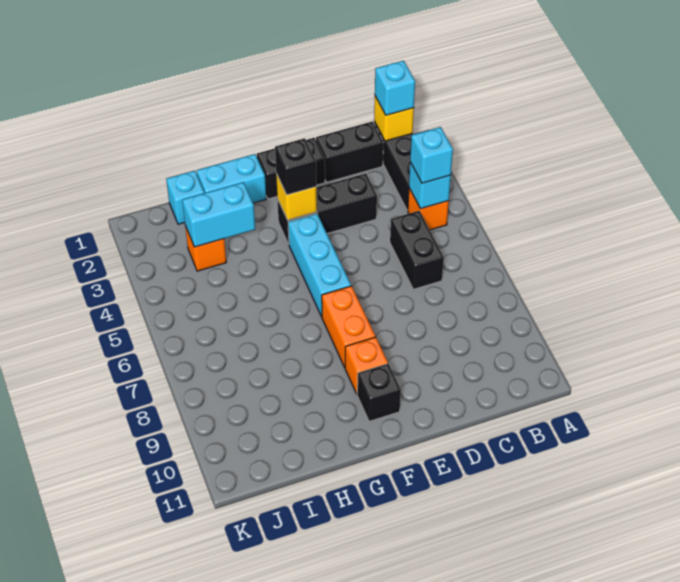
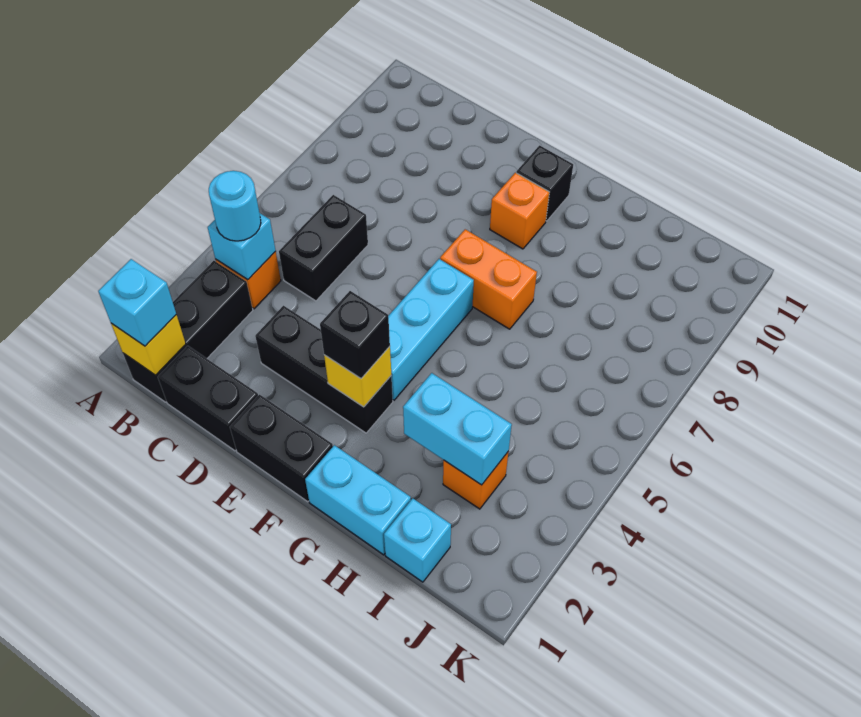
cyan brick B4 level 3 -> cyan round brick B4 level 3
orange brick F7:F8 level 1 -> orange brick F7:G7 level 1

